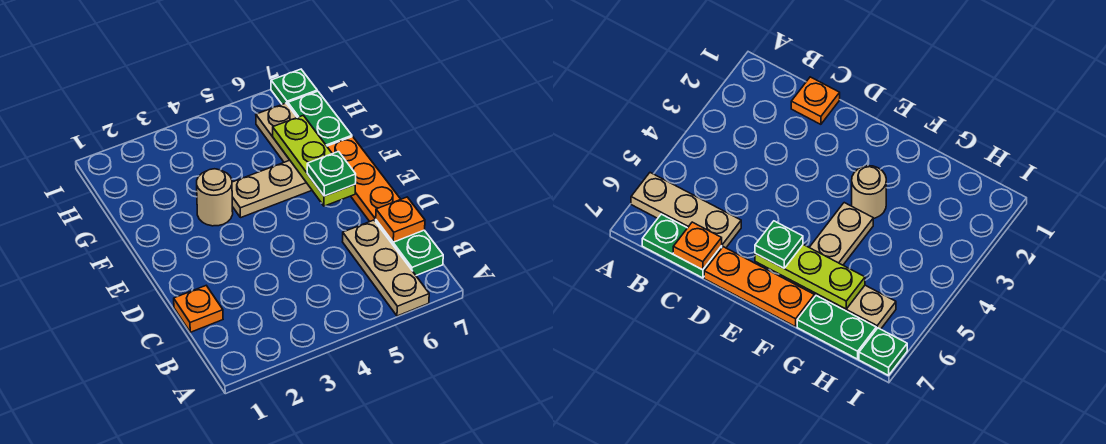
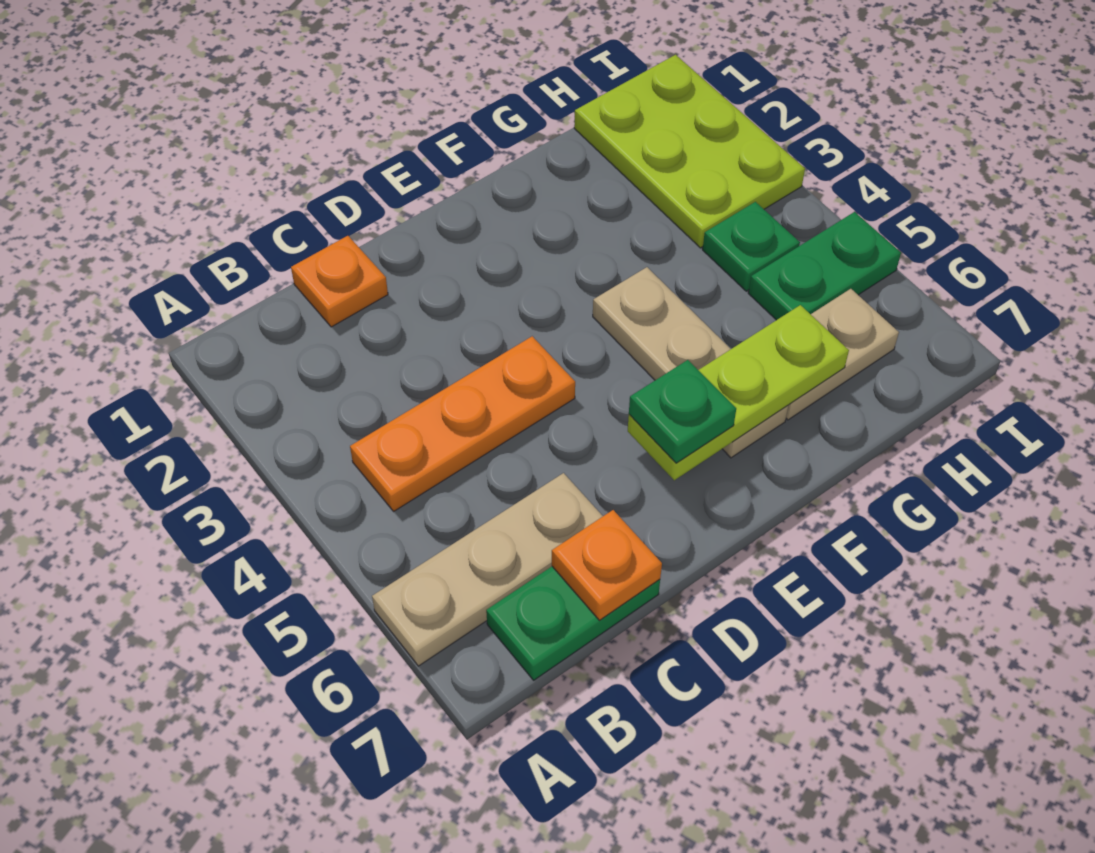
orange plate D7:F7 level 1 -> orange plate B4:D4 level 1
tan round brick F3 level 1 -> none
green plate G7:H7 level 1 -> green plate H5:I5 level 1
none -> lime plate H1:I3 level 1
green plate I7 level 1 -> green plate H4 level 1

